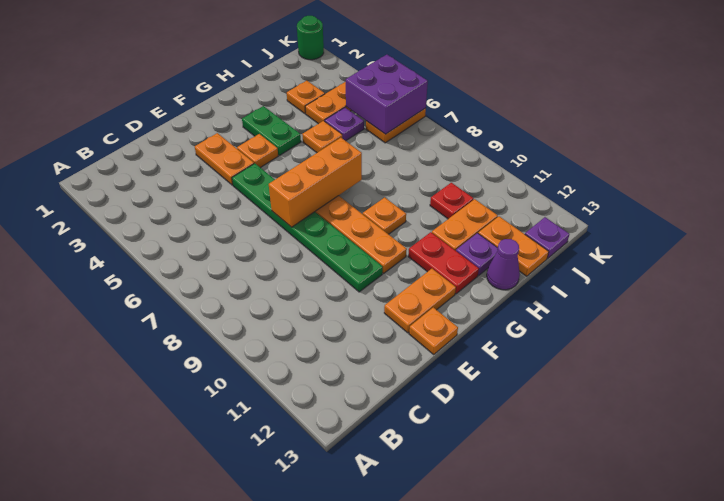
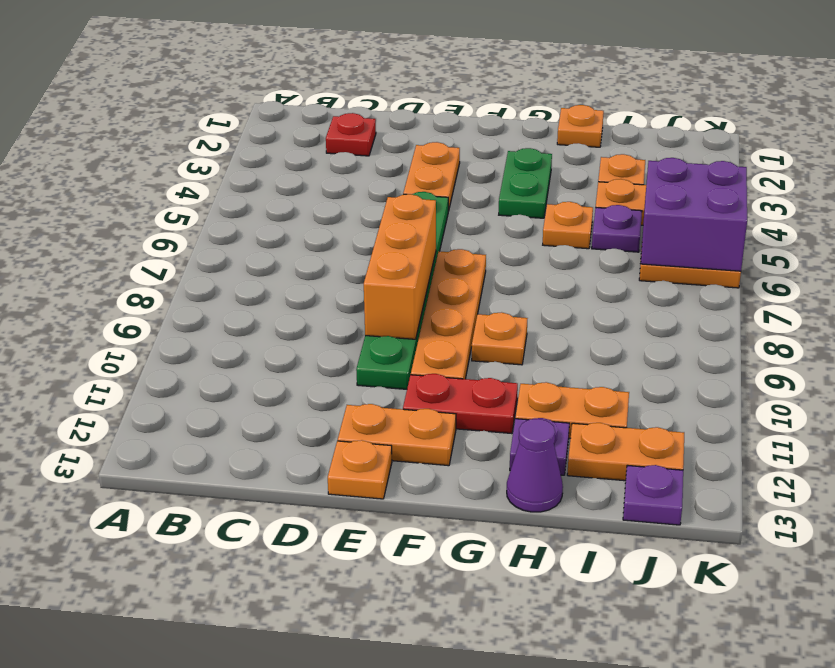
orange brick E7:G7 level 2 -> orange brick E7:E9 level 2
orange plate F4 level 1 -> orange plate H1 level 1
red plate G11:G12 level 1 -> red plate F11:G11 level 1
red plate I10 level 1 -> red plate C2 level 1
orange plate I12:I13 level 1 -> orange plate I12:J12 level 1
green round brick K1 level 1 -> none

